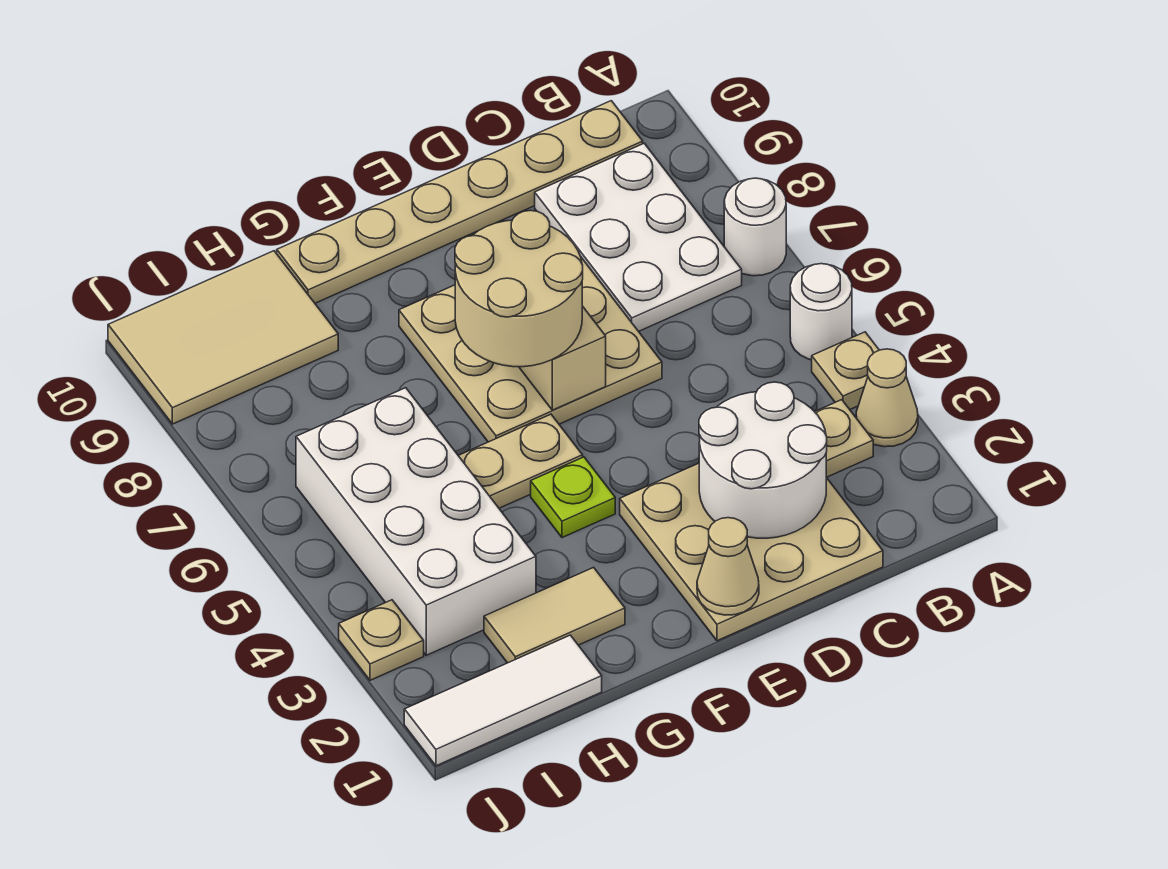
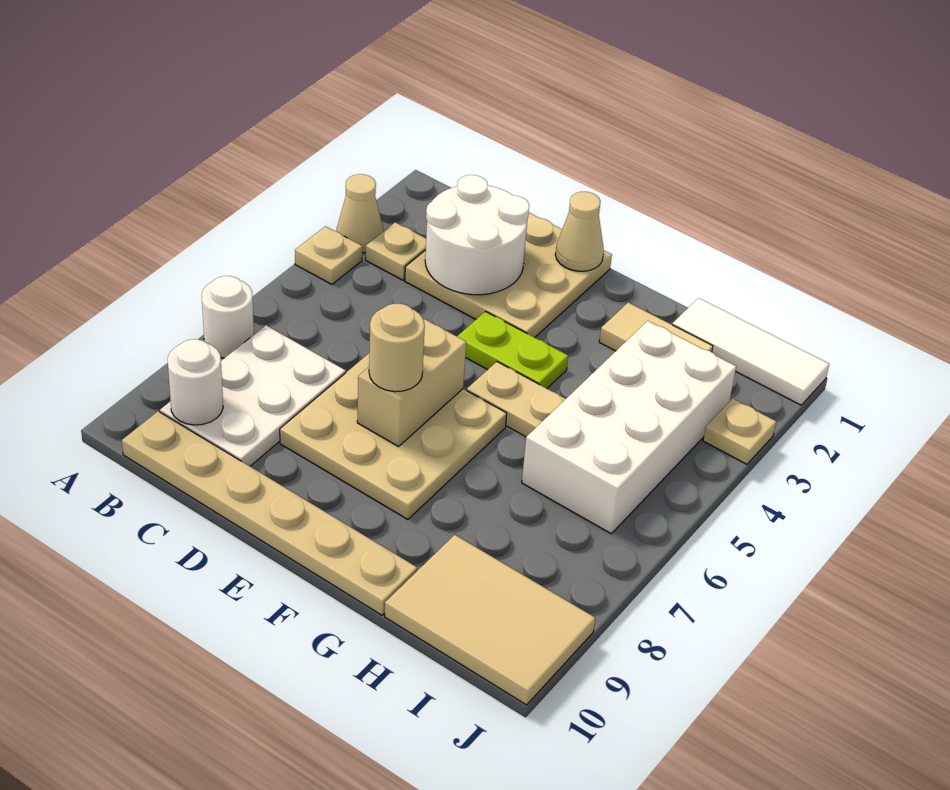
white round brick A5 level 1 -> white round brick B9 level 2
tan round brick E6:F7 level 3 -> tan round brick E7 level 3
lime plate F4 level 1 -> lime plate E4:F4 level 1

